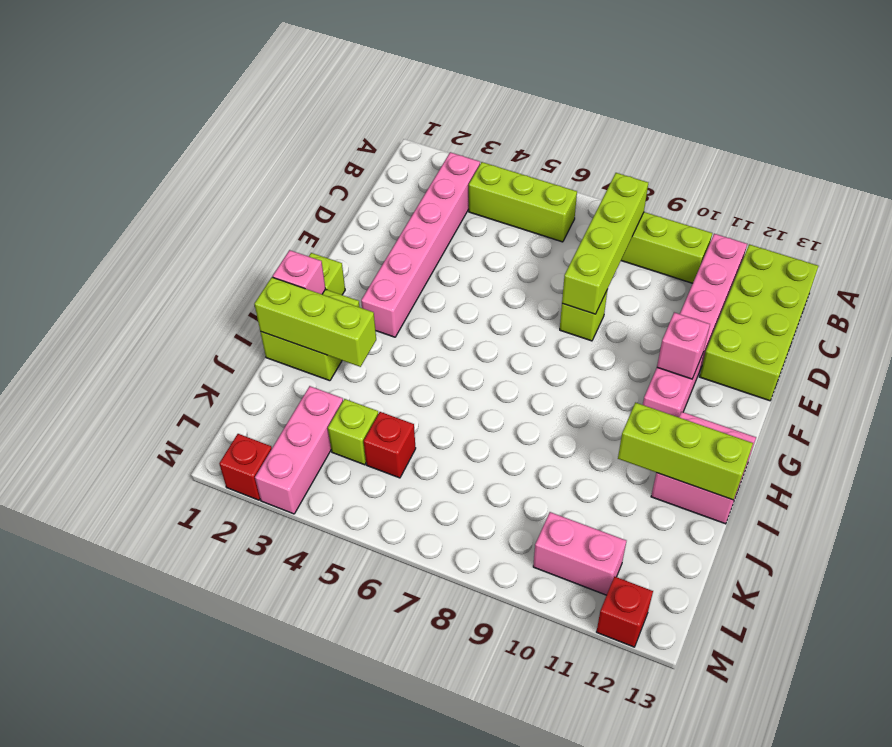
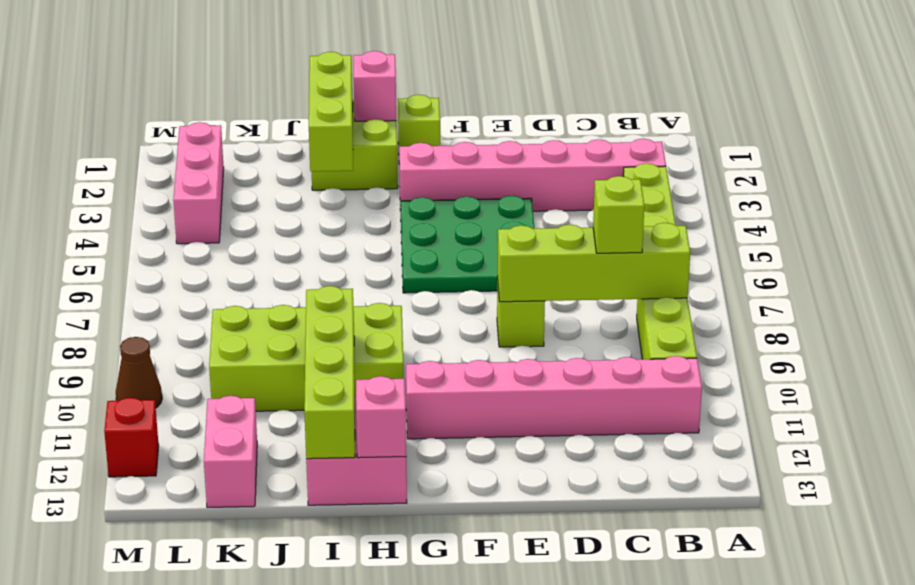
lime brick B12:E13 level 1 -> lime brick H9:K10 level 1
none -> green plate E4:G6 level 1
pink brick F11 level 2 -> pink brick H13 level 2
lime brick I11:I13 level 2 -> lime brick I10:I13 level 2
pink brick K3:M3 level 1 -> pink brick L2:L4 level 1
lime brick K4 level 1 -> lime brick C8 level 3
red brick K5 level 1 -> none
pink brick L10:L11 level 1 -> pink brick K12:K13 level 1
red brick M2 level 1 -> none
none -> brown cone M10 level 1

